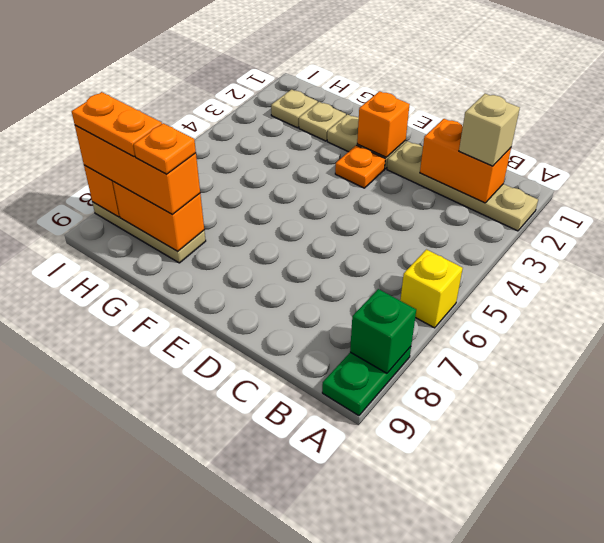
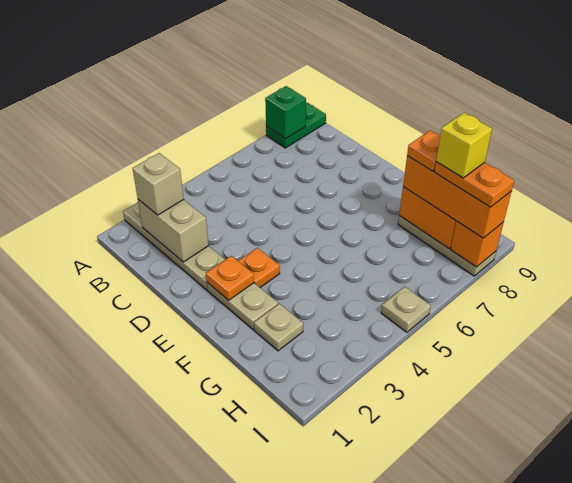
yellow brick A6 level 1 -> yellow brick H8 level 5
orange brick B2:C2 level 2 -> tan brick B2:C2 level 2
orange brick E2 level 2 -> orange plate E2 level 2
tan plate H2 level 1 -> tan plate I5 level 1

